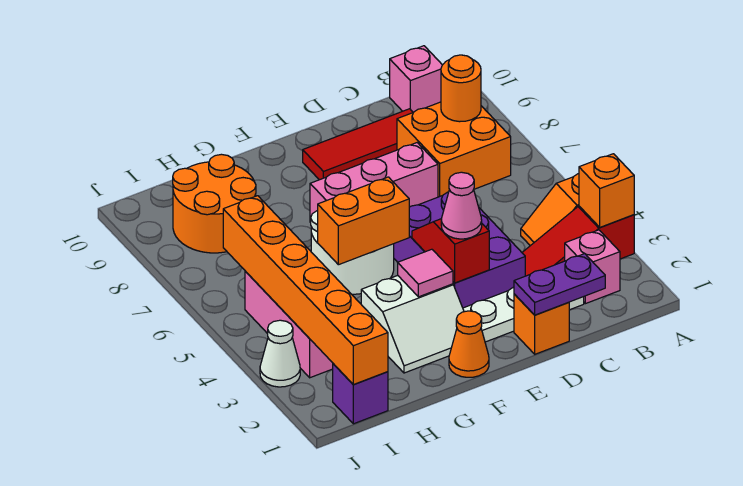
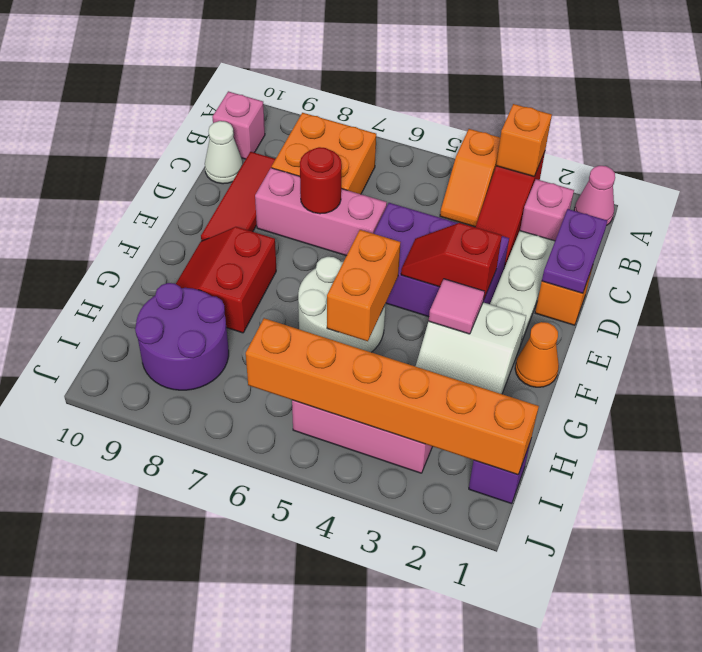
orange round brick B8 level 2 -> none
pink brick D7:F7 level 1 -> pink brick D6:D8 level 1
none -> red round brick D7 level 2
pink cone E3 level 3 -> pink cone A1 level 1
white slope F2:G3 level 1 top 3 -> white slope F2:G3 level 1 top F
none -> red slope F8:G9 level 1 top 8
orange round brick H8:I9 level 1 -> purple round brick H8:I9 level 1
white cone J3 level 1 -> white cone C10 level 1

